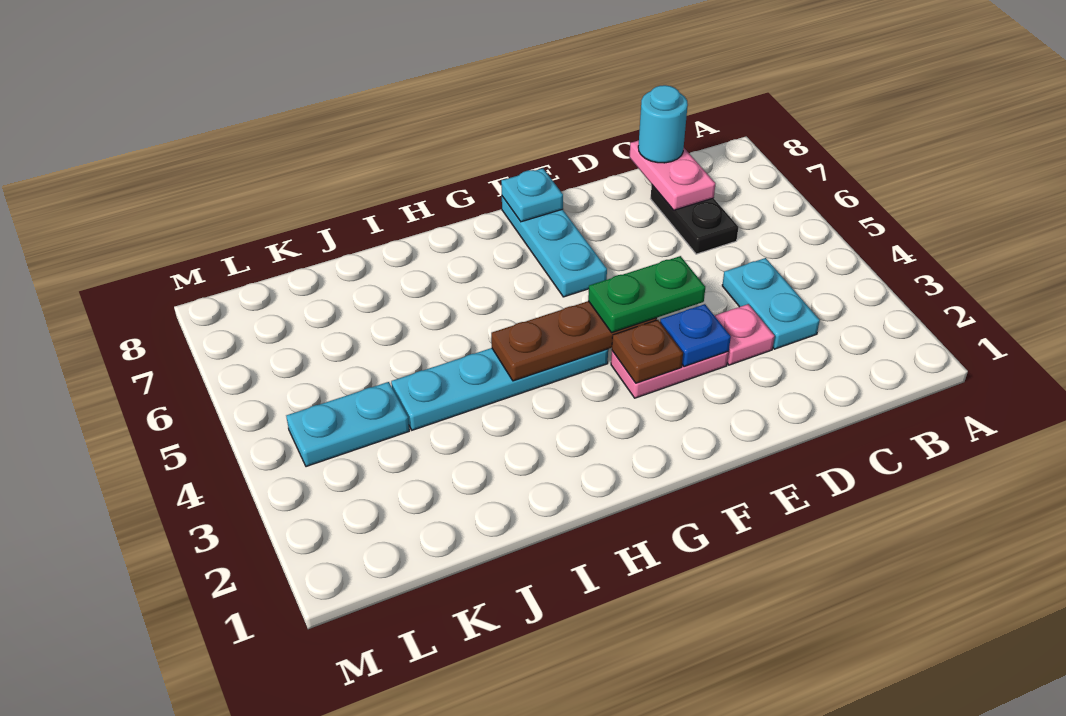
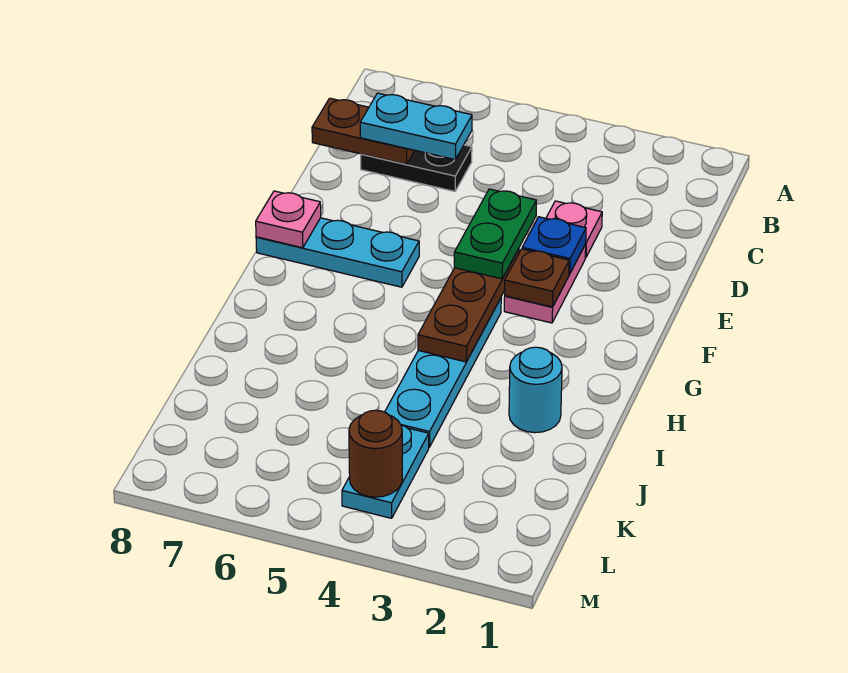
cyan plate C3:C4 level 1 -> cyan plate C6:C7 level 3
pink plate C7:C8 level 2 -> brown plate C7:C8 level 2
cyan round brick C8 level 3 -> cyan round brick I2 level 1
cyan plate F8 level 2 -> pink plate F8 level 2
none -> brown round brick L4 level 2

